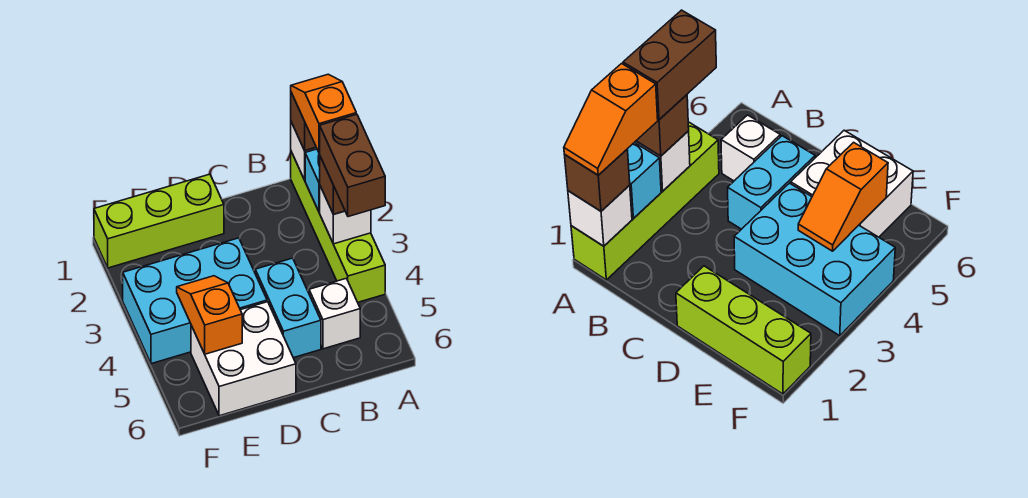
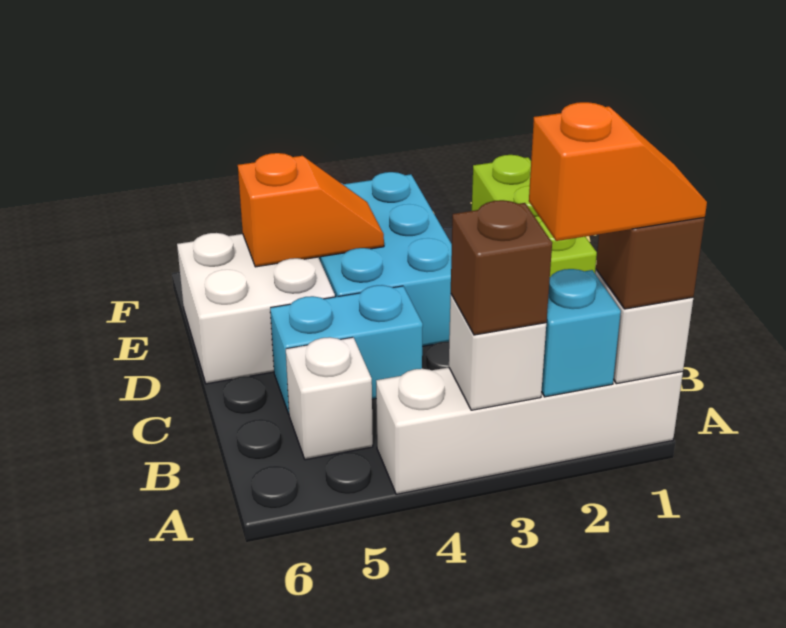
lime brick A1:A4 level 1 -> white brick A1:A4 level 1
brown brick A3:A4 level 4 -> none

